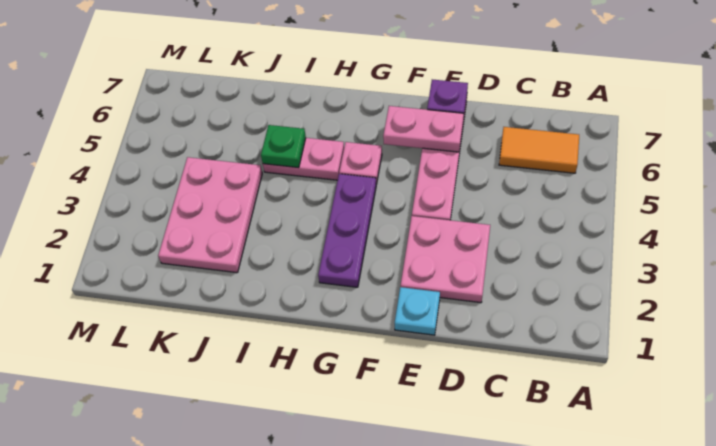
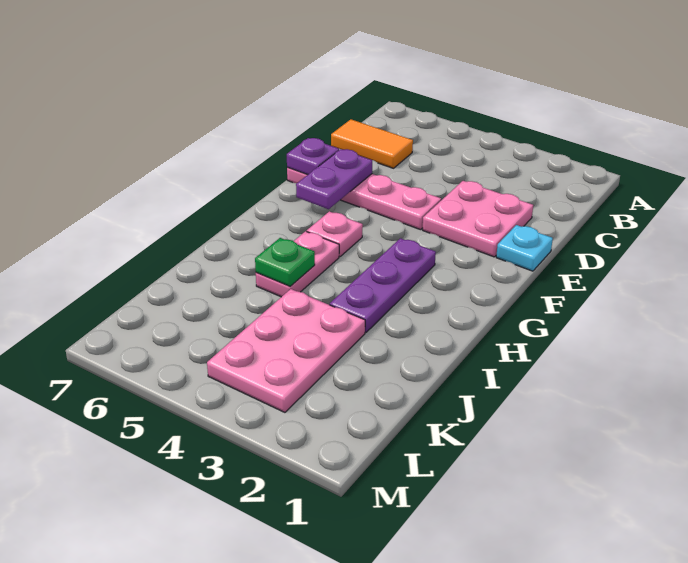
orange tile B6:C6 level 1 -> orange tile C6:C7 level 1
pink plate E6:F6 level 2 -> purple plate E6:F6 level 2
purple plate G2:G4 level 1 -> purple plate G3:I3 level 1
pink plate J2:K4 level 1 -> pink plate J3:L4 level 1

